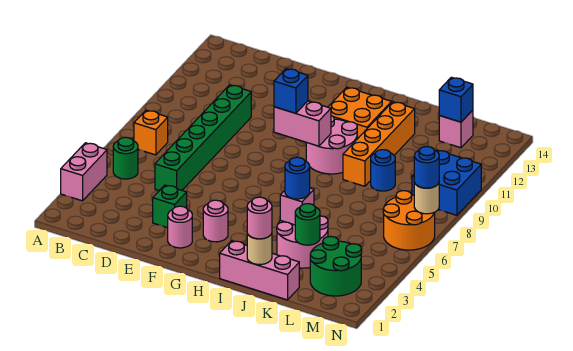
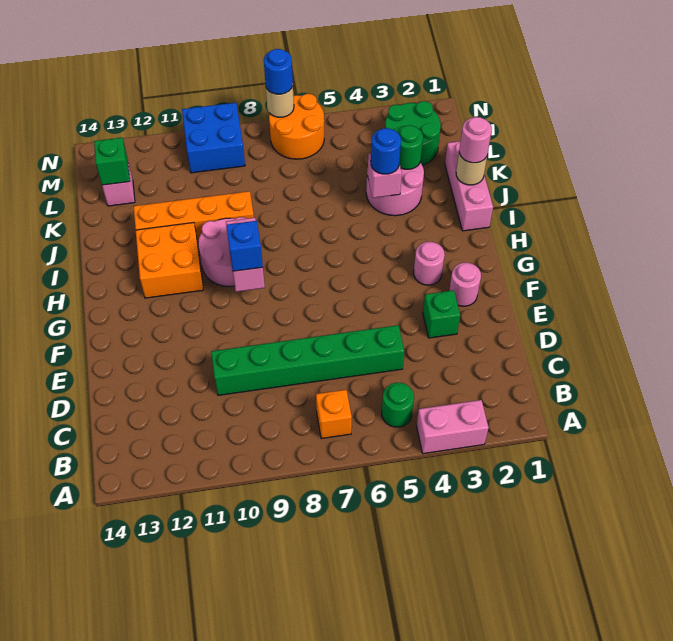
blue round brick K9 level 1 -> none
blue brick L13 level 2 -> green brick L13 level 2

